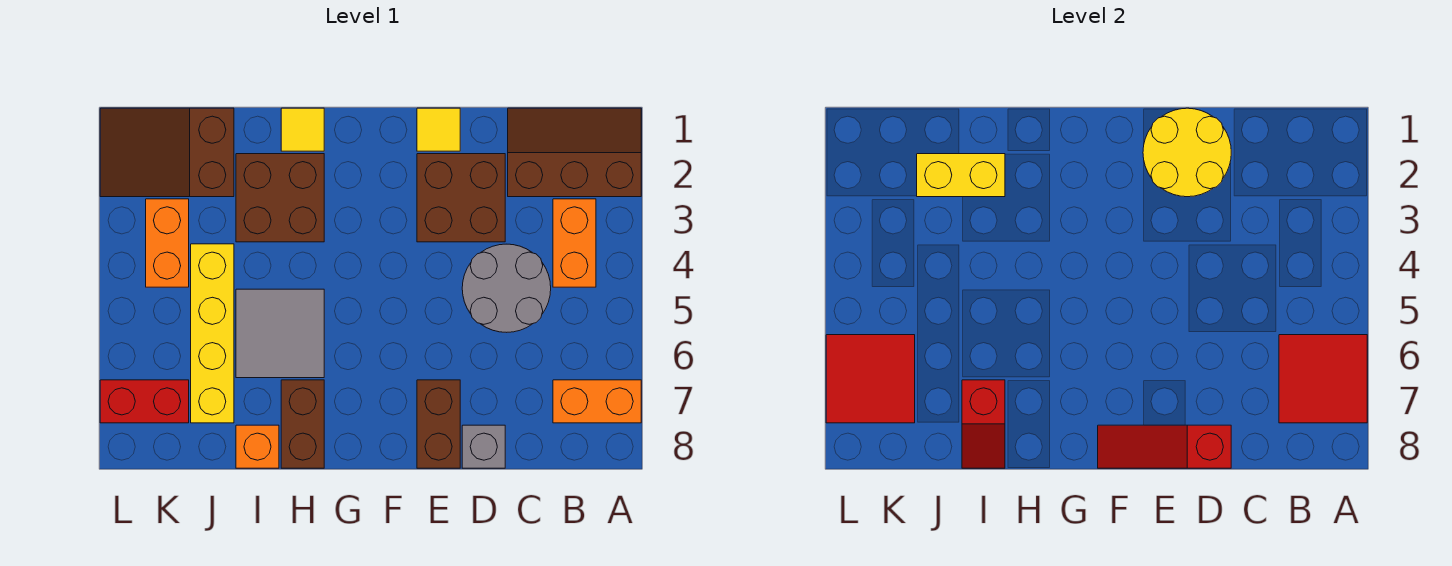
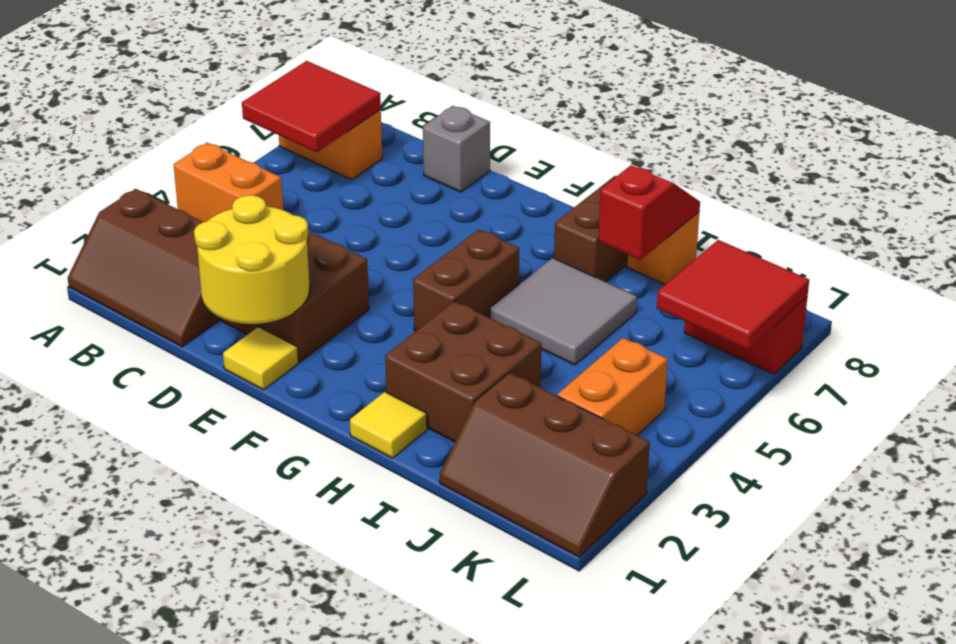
orange brick B3:B4 level 1 -> orange brick A4:B4 level 1
grey round brick C4:D5 level 1 -> none
red slope D8:F8 level 2 top D -> none
brown brick E7:E8 level 1 -> brown brick G4:G5 level 1
yellow brick I2:J2 level 2 -> none
brown slope J1:L2 level 1 top J -> brown slope J1:L2 level 1 top 2
yellow brick J4:J7 level 1 -> none

